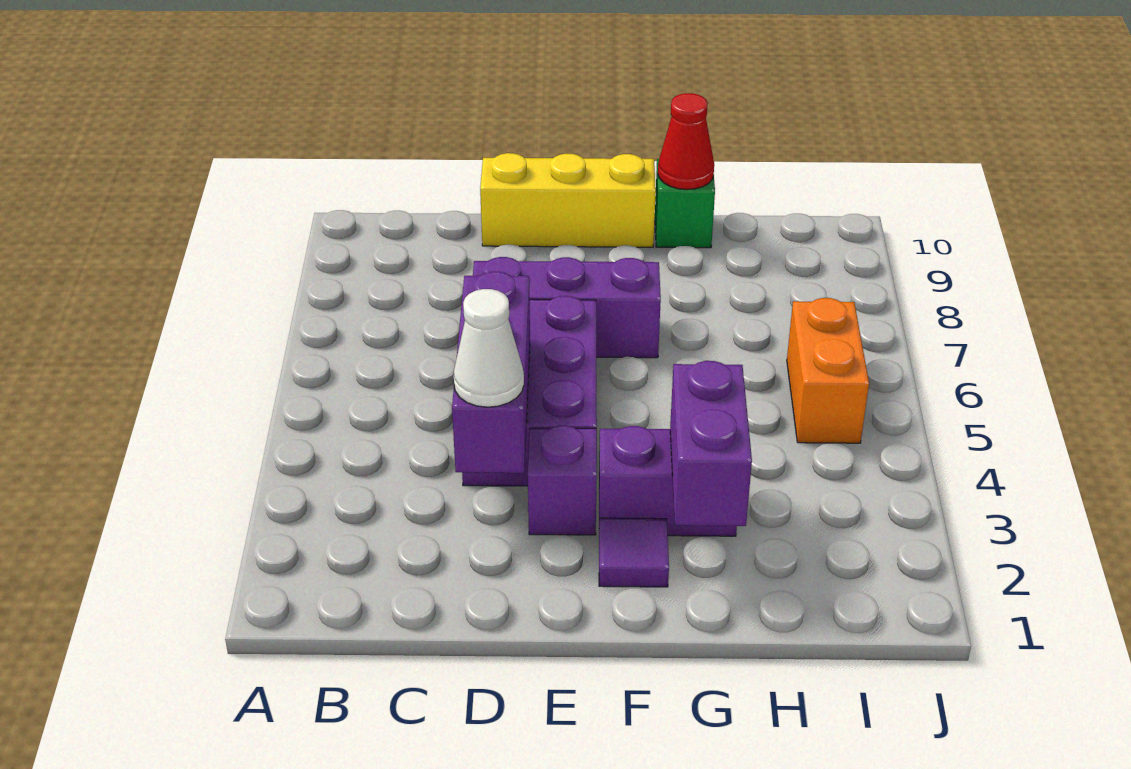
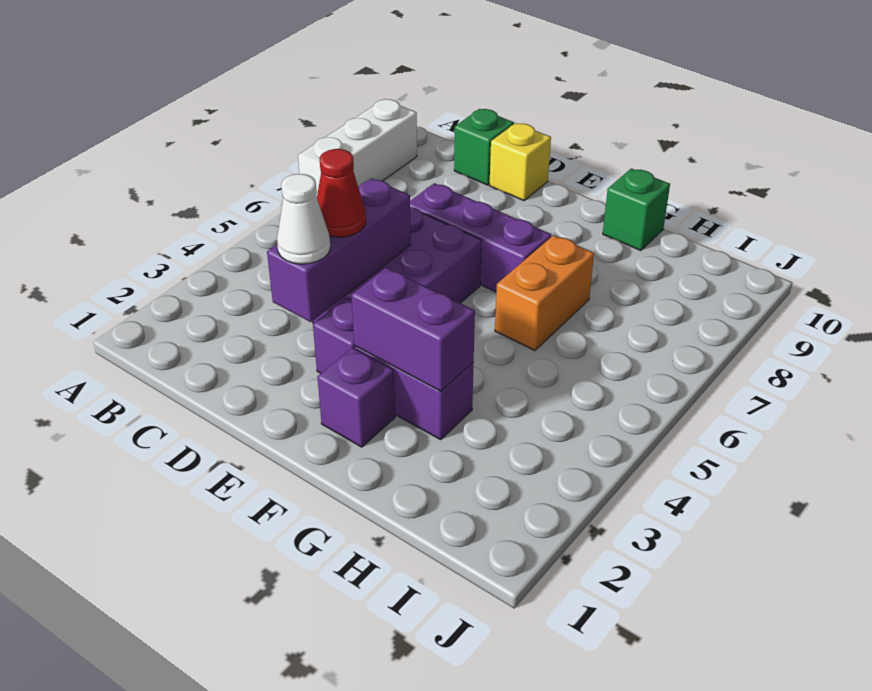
none -> white brick A7:A9 level 1
none -> green brick C10 level 1
yellow brick D10:F10 level 1 -> yellow brick D10 level 1
purple tile F2 level 1 -> purple brick F2 level 1
purple brick G2:G3 level 2 -> purple brick F3:G3 level 2
red cone G10 level 2 -> red cone D4 level 3
orange brick I5:I6 level 1 -> orange brick G6:G7 level 1

